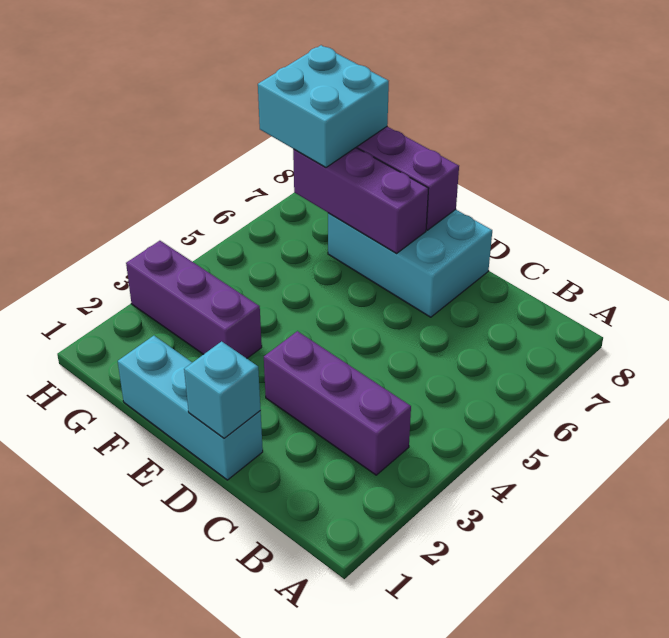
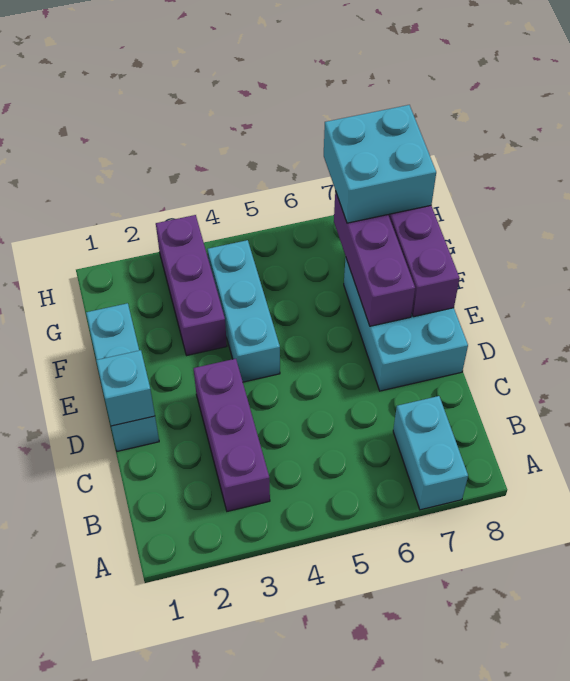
none -> cyan brick A7:B7 level 1
none -> cyan brick E4:G4 level 1

